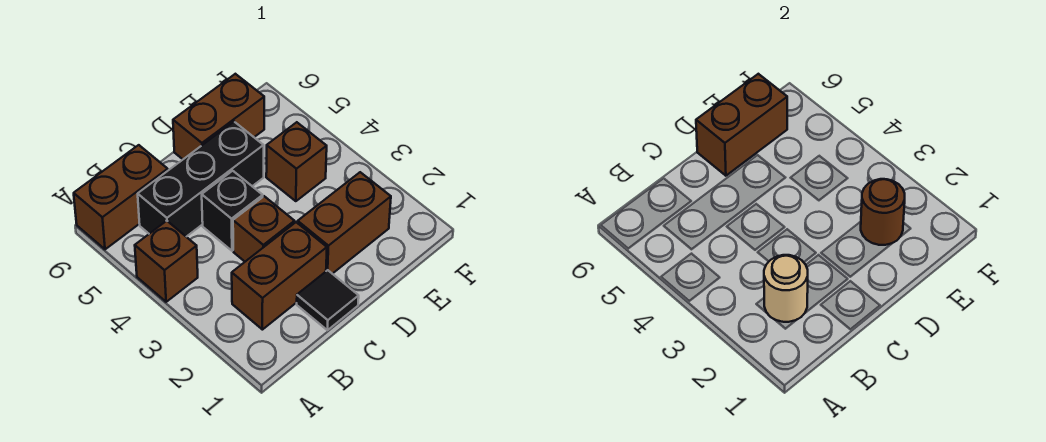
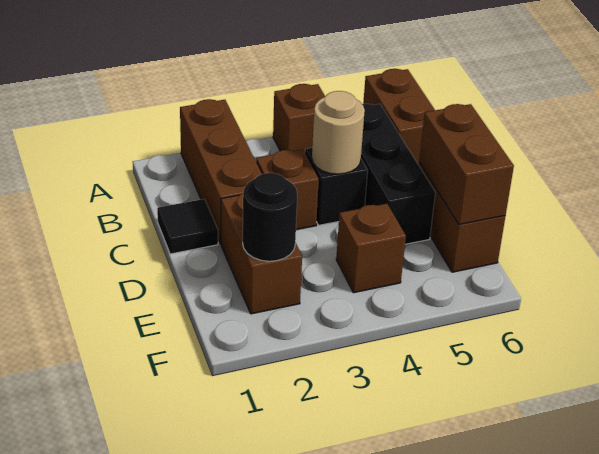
brown brick B2:C2 level 1 -> brown brick A2:C2 level 1
tan round brick B2 level 2 -> tan round brick C4 level 2
brown round brick E2 level 2 -> black round brick E2 level 2

